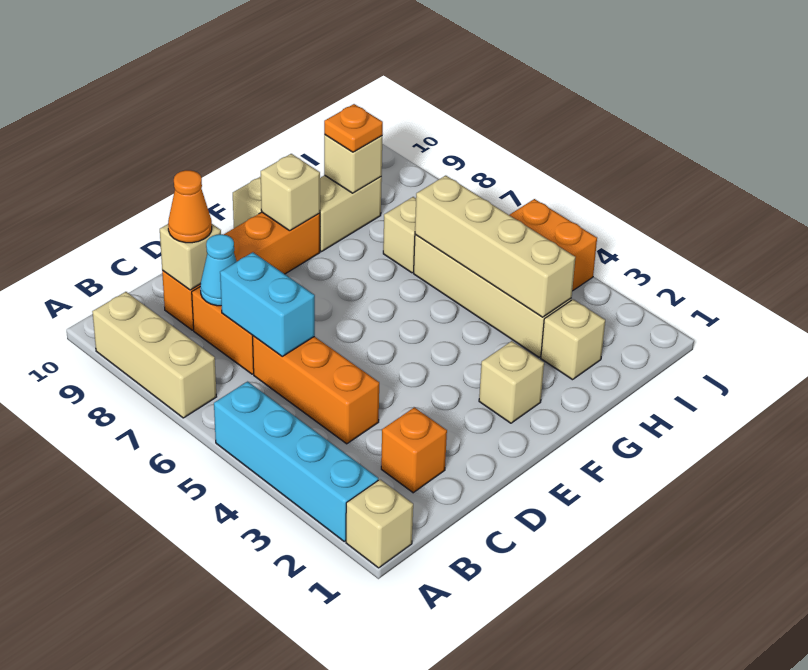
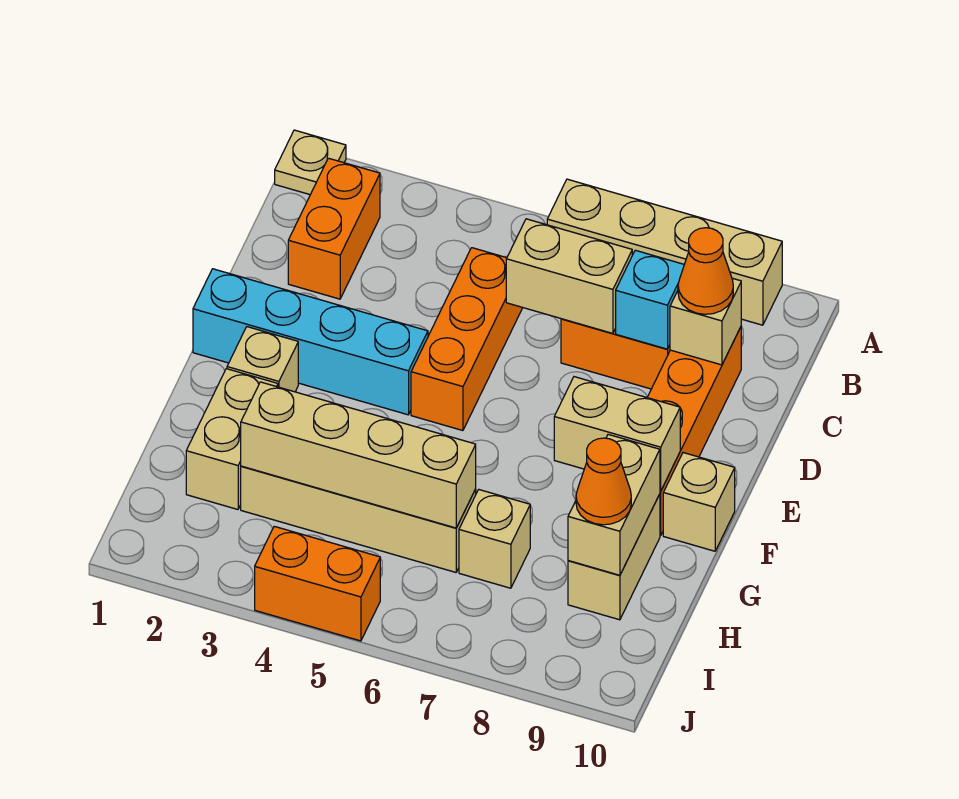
tan brick A1 level 1 -> tan plate A1 level 1
cyan brick A2:A5 level 1 -> cyan brick E1:E4 level 1
tan brick A7:A9 level 1 -> tan brick A6:A9 level 1
orange brick C2 level 1 -> orange brick B2:C2 level 1
orange brick C4:C6 level 1 -> orange brick C5:E5 level 1
cyan brick C6:C7 level 2 -> tan brick C6:C7 level 2
cyan cone C8 level 2 -> cyan brick C8 level 2
tan brick F9 level 2 -> tan brick F8:F9 level 2
tan brick H2 level 1 -> tan brick G2:H2 level 1
tan brick H9 level 2 -> tan brick G9:H9 level 2
orange plate H9 level 3 -> orange cone H9 level 3

